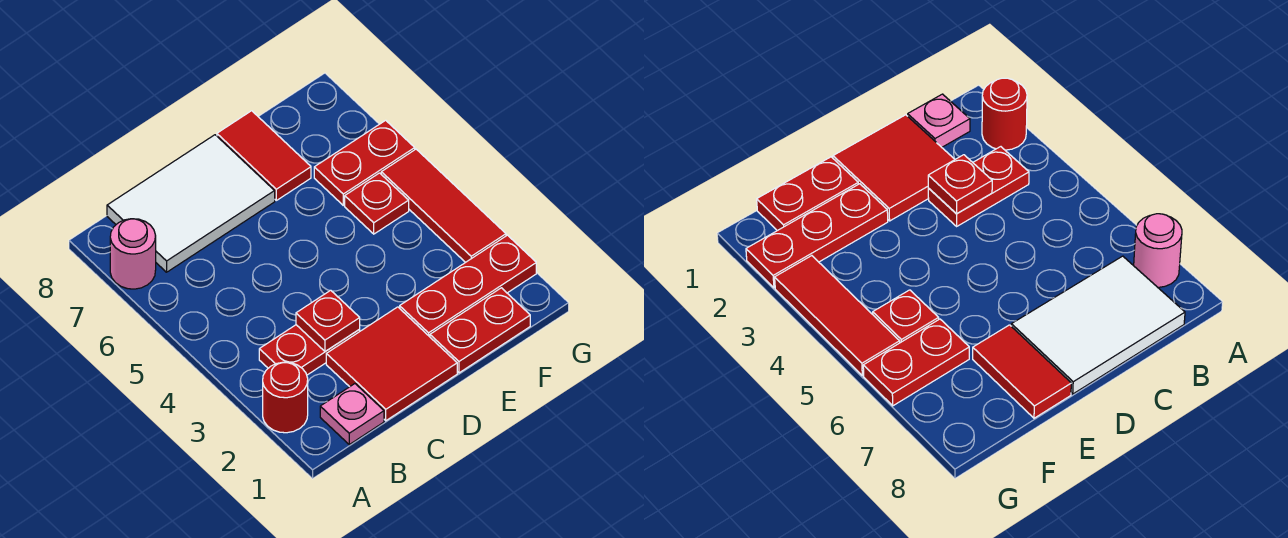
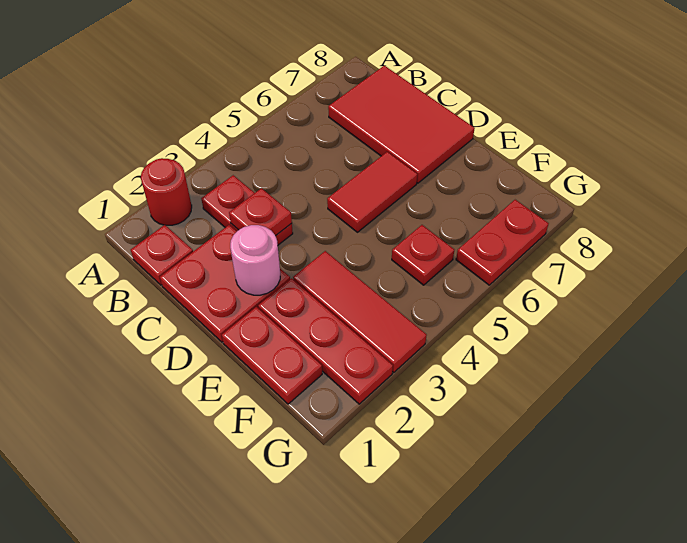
pink round brick A7 level 1 -> pink round brick D2 level 2
pink plate B1 level 1 -> red plate B1 level 1
white tile B7:D8 level 1 -> red tile B7:D8 level 1
red tile C1:D2 level 1 -> red plate C1:D2 level 1
red tile E7:E8 level 1 -> red tile D5:D6 level 1
red plate F6:G6 level 1 -> red plate G6:G7 level 1
red tile G3:G5 level 1 -> red tile E3:G3 level 1

